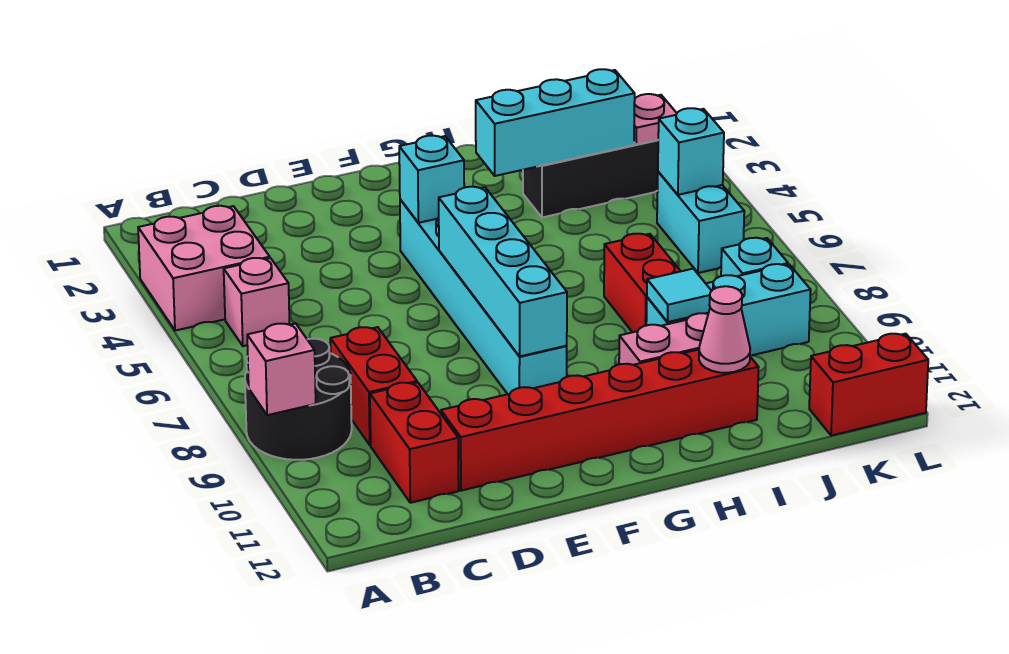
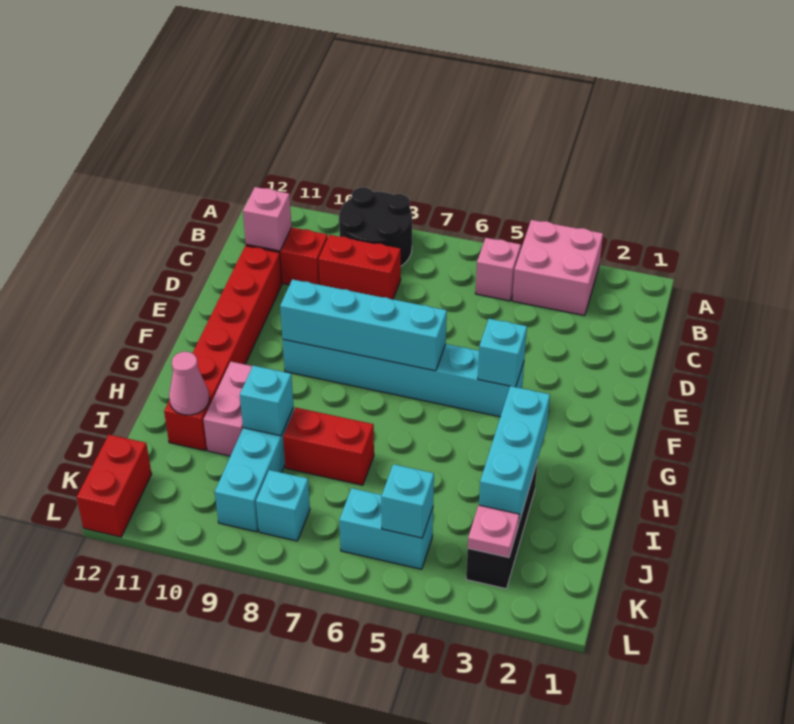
pink brick A9 level 2 -> pink brick C11 level 2
cyan tile I9 level 2 -> cyan brick I9 level 2

